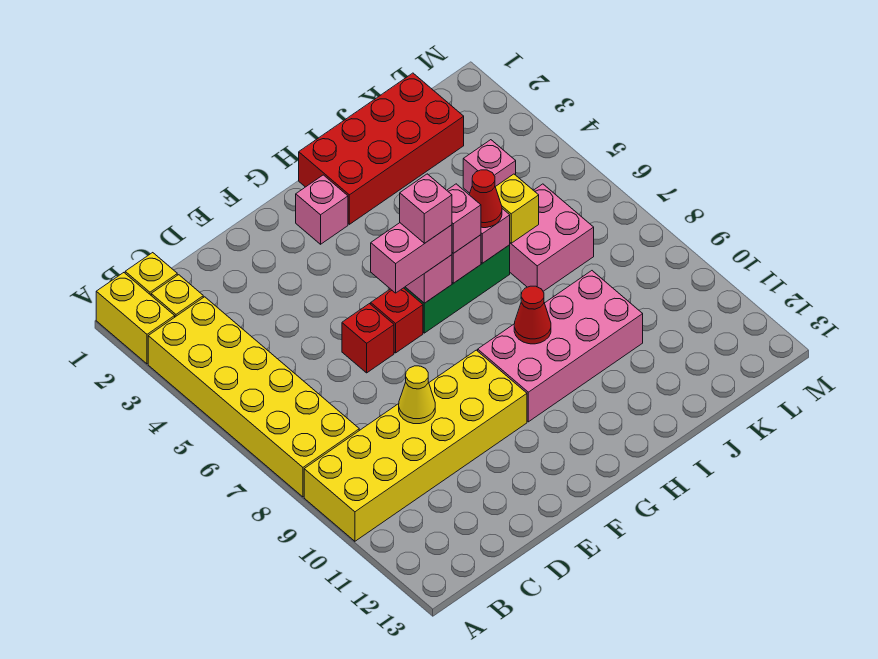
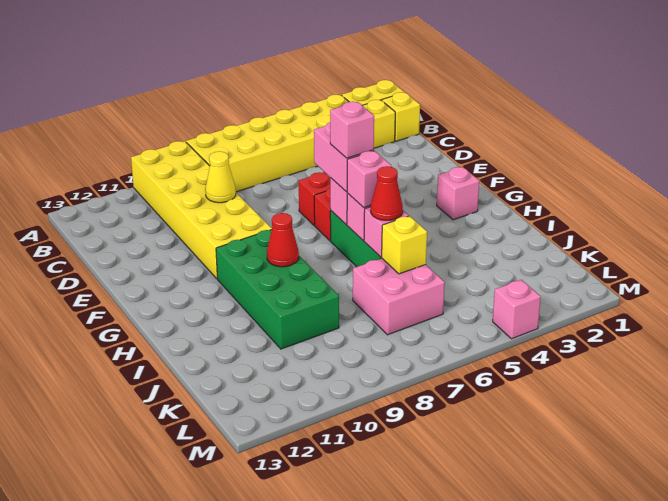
pink brick G9:J10 level 1 -> green brick G9:J10 level 1
red brick H1:K2 level 1 -> none
pink brick K4 level 1 -> pink brick M4 level 1

